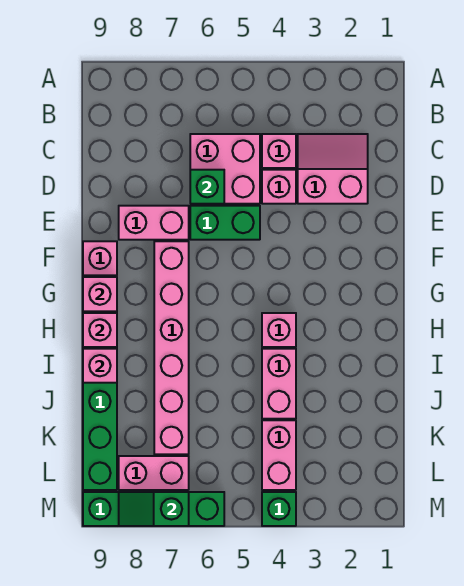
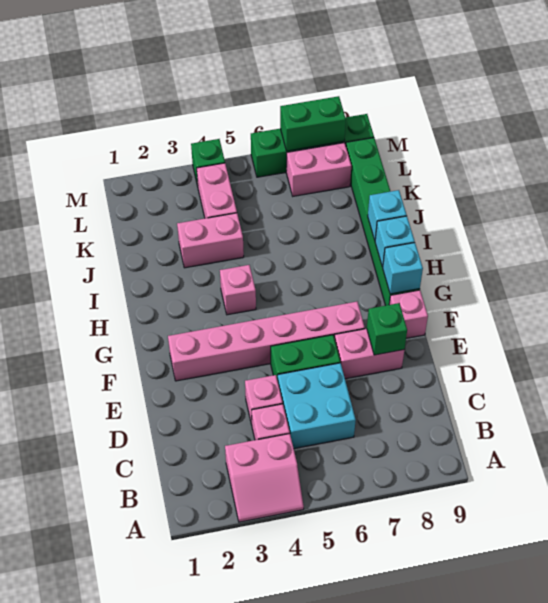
pink slope C2:D3 level 1 top D -> pink slope A3:B4 level 1 top B
pink brick C5:D6 level 1 -> cyan brick C5:D6 level 1
green brick D6 level 2 -> green brick E8 level 2
pink brick F7:K7 level 1 -> pink brick F2:F7 level 1
pink brick G9 level 2 -> cyan brick G9 level 2
pink brick H9 level 2 -> cyan brick H9 level 2
pink brick I4:J4 level 1 -> pink brick J3:J4 level 1
pink brick I9 level 2 -> cyan brick I9 level 2
green slope M7:M8 level 2 top 7 -> green brick M7:M8 level 2

